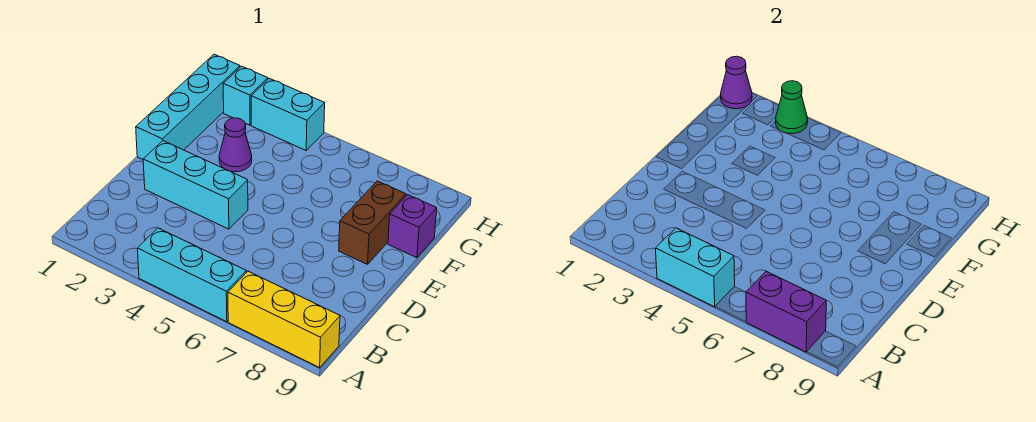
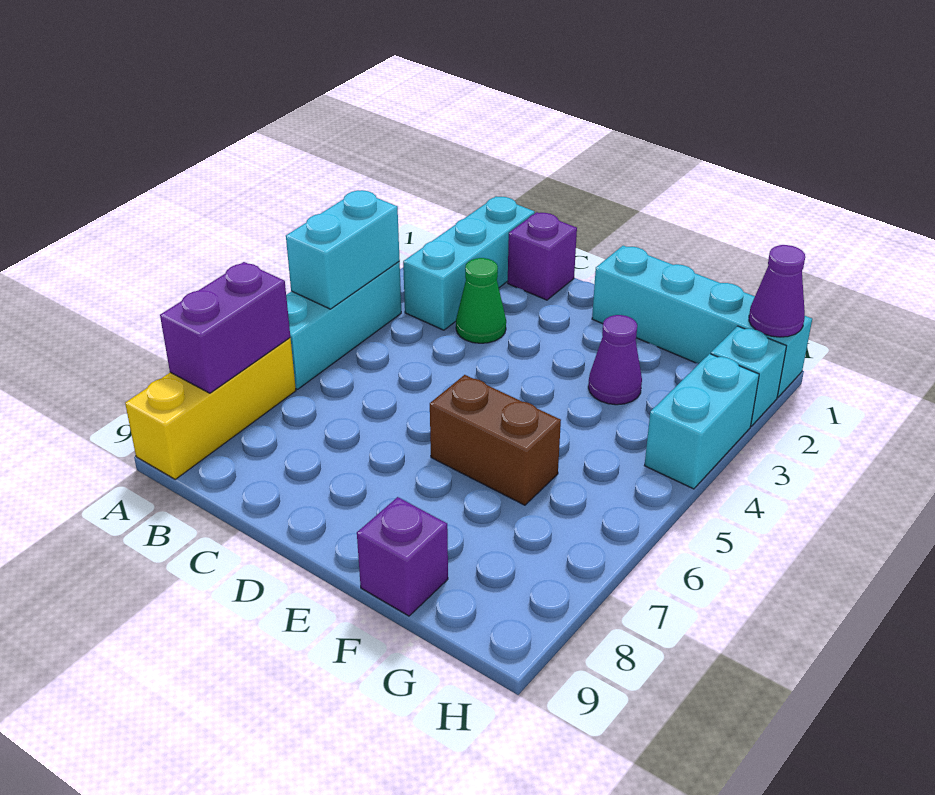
none -> purple brick C1 level 1
cyan brick D2:D4 level 1 -> cyan brick B1:B3 level 1
brown brick E8:F8 level 1 -> brown brick E6:F6 level 1
green cone H3 level 2 -> green cone C3 level 1

